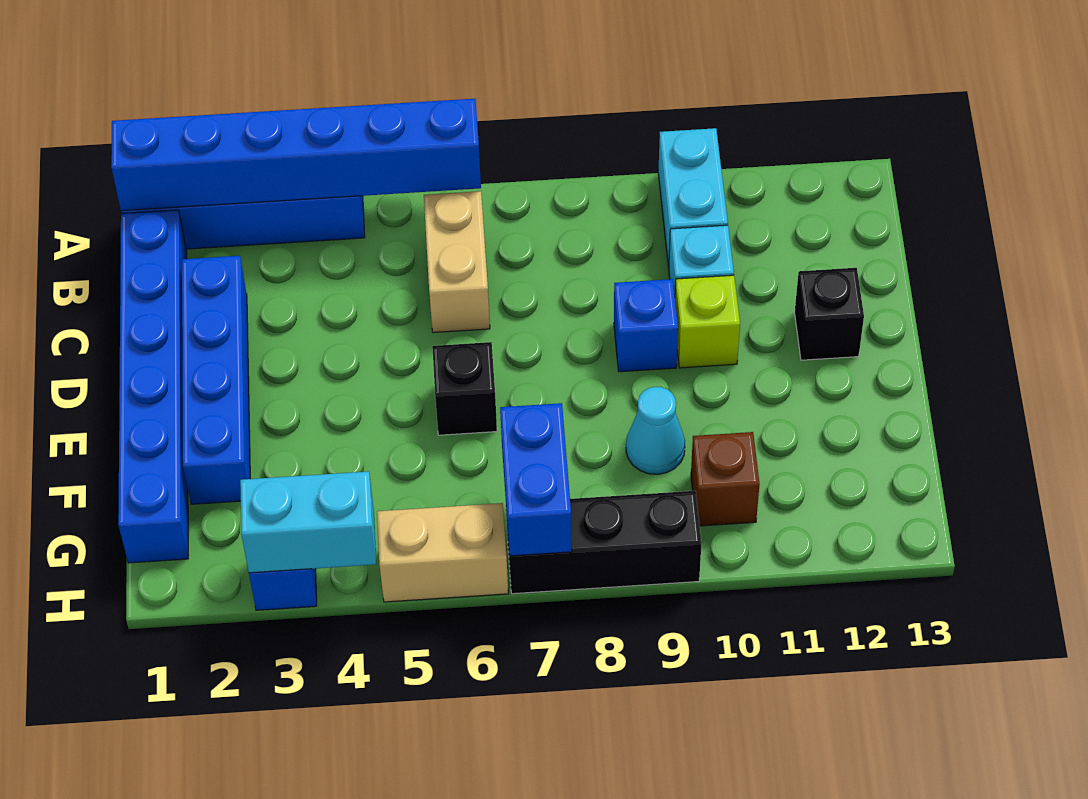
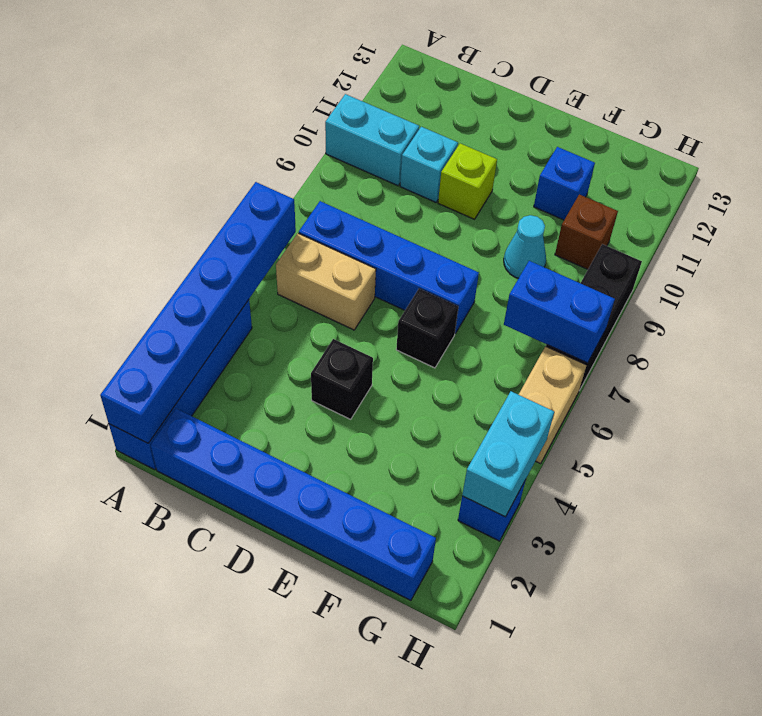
blue brick C2:F2 level 1 -> blue brick B7:E7 level 1
blue brick D9 level 1 -> blue brick F11 level 1
black brick D12 level 1 -> black brick D4 level 1

